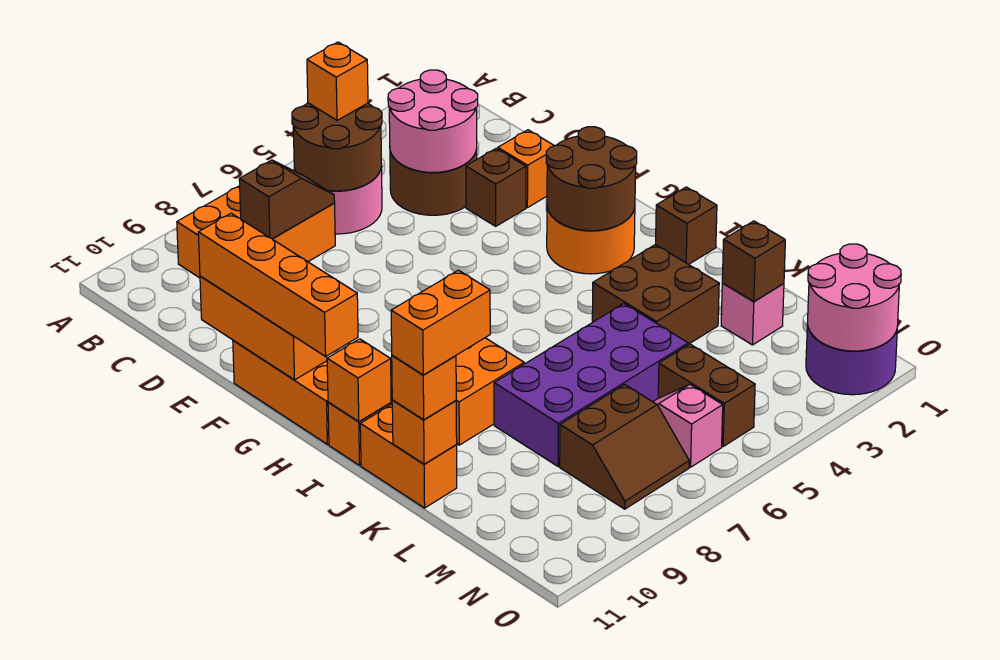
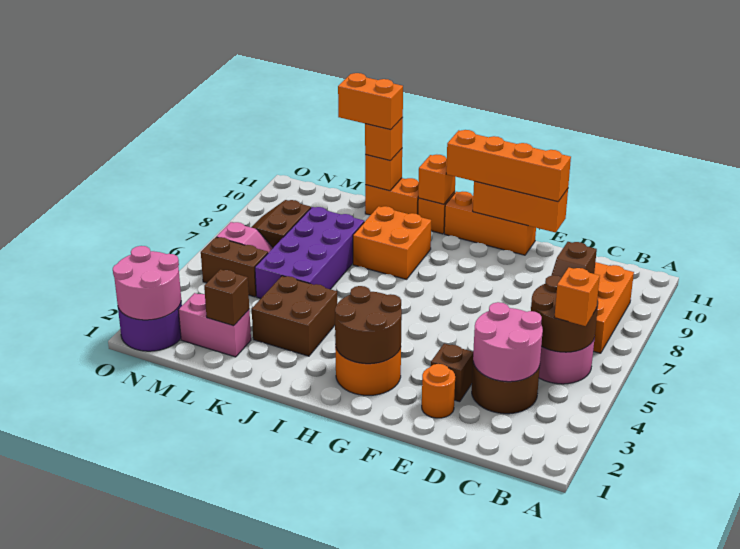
orange brick E2 level 1 -> orange round brick E2 level 1
brown brick I1 level 1 -> none
orange brick K10:K11 level 4 -> orange brick K11:L11 level 4
pink brick L2 level 1 -> pink brick L2:M2 level 1

